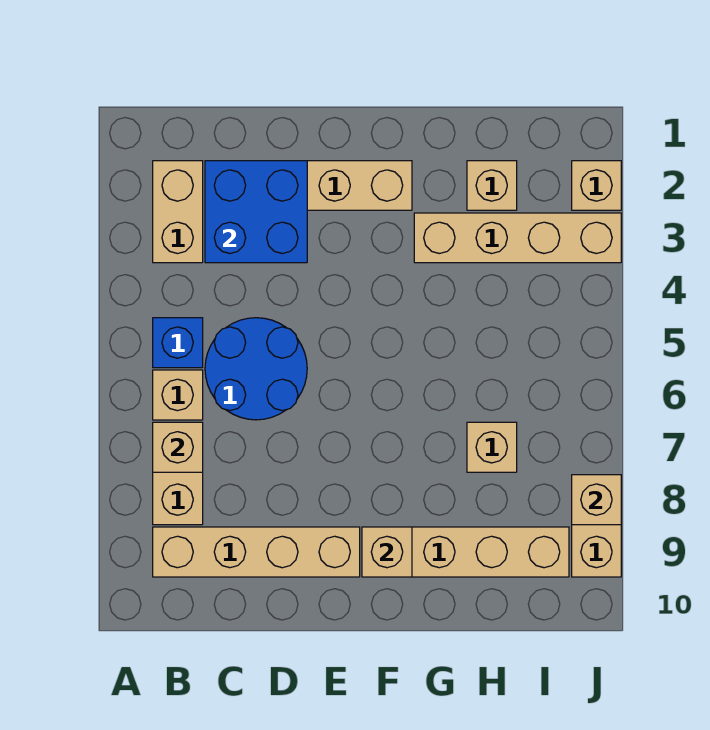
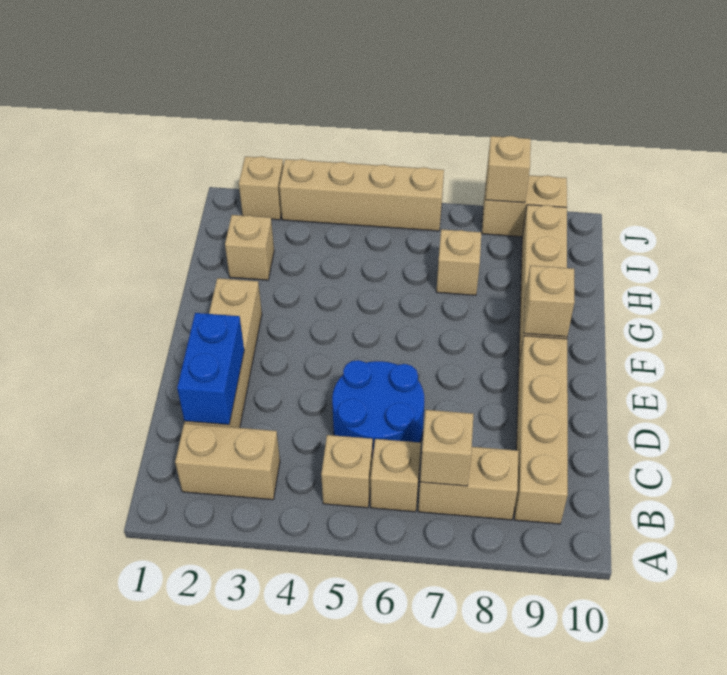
blue brick B5 level 1 -> tan brick B5 level 1
blue brick C2:D3 level 2 -> blue brick C2:D2 level 2
tan brick G3:J3 level 1 -> tan brick J3:J6 level 1

